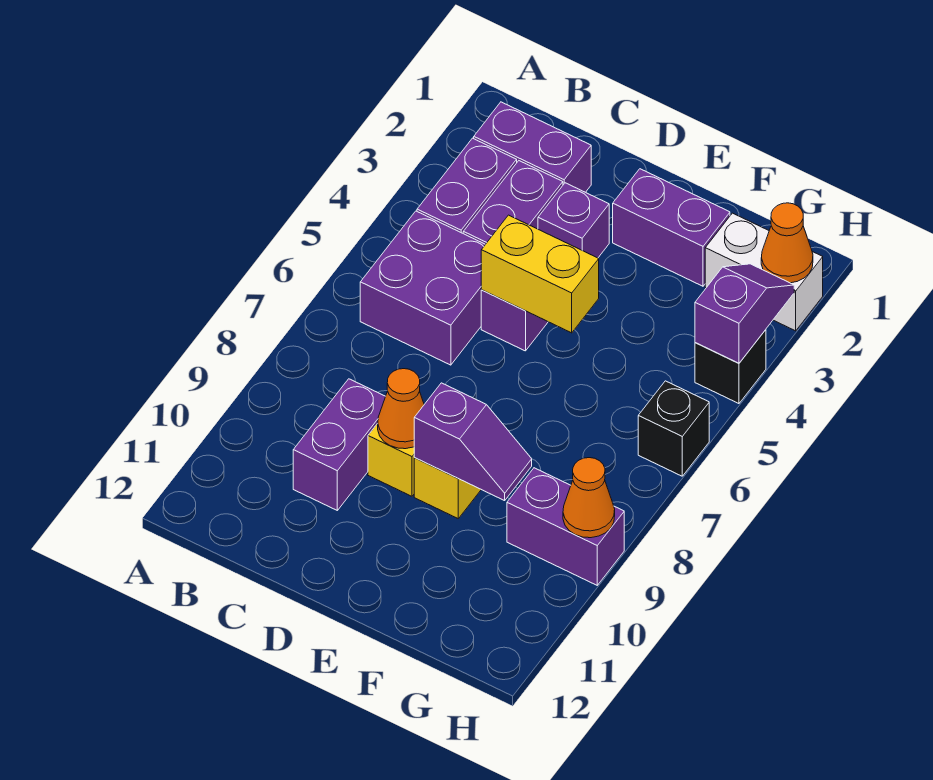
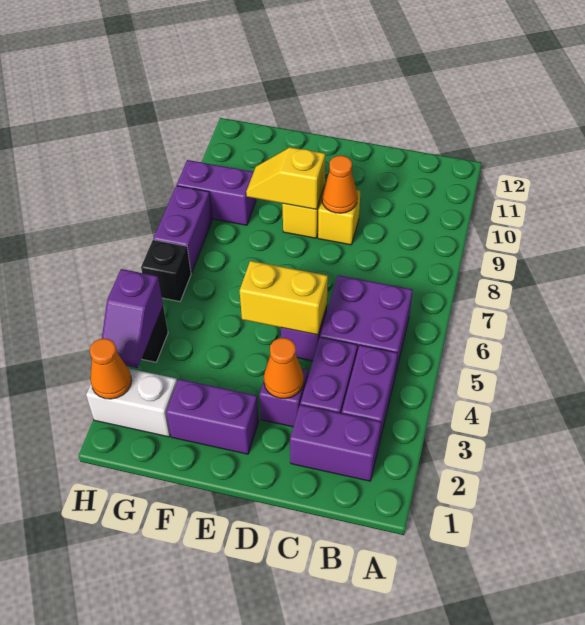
purple brick C9:C10 level 1 -> purple brick H7:H8 level 1
purple slope E9:F9 level 2 top E -> yellow slope E9:F9 level 2 top E
orange cone H9 level 2 -> orange cone D3 level 2

